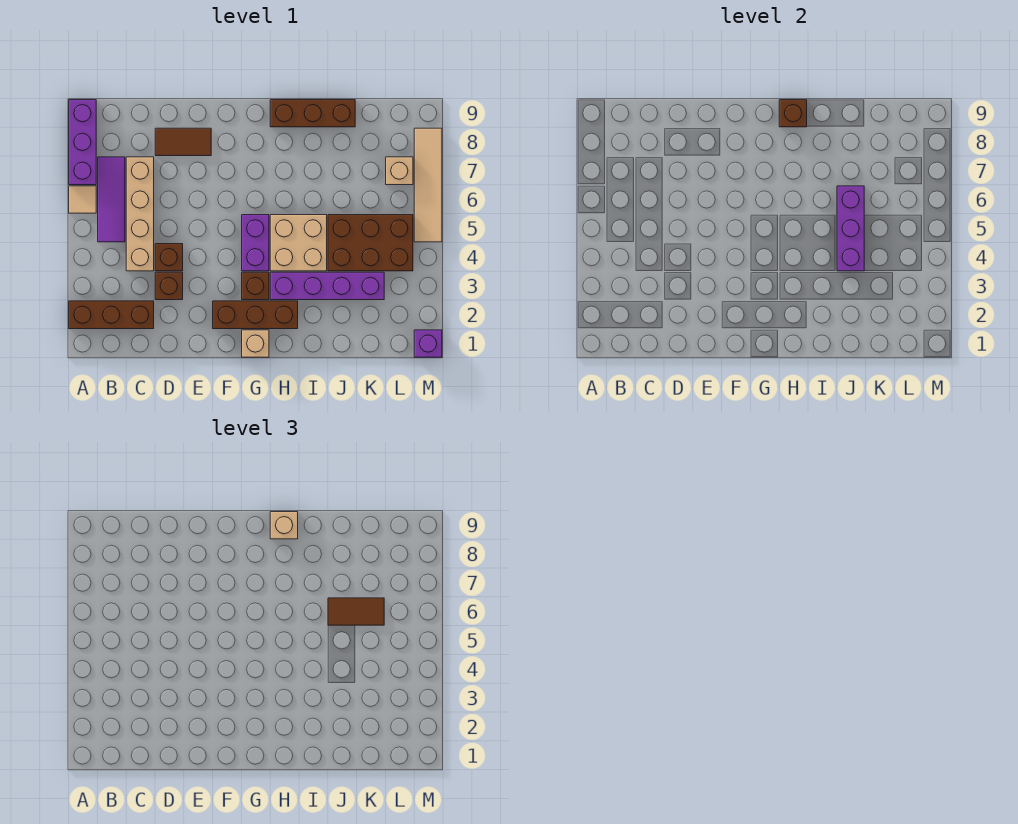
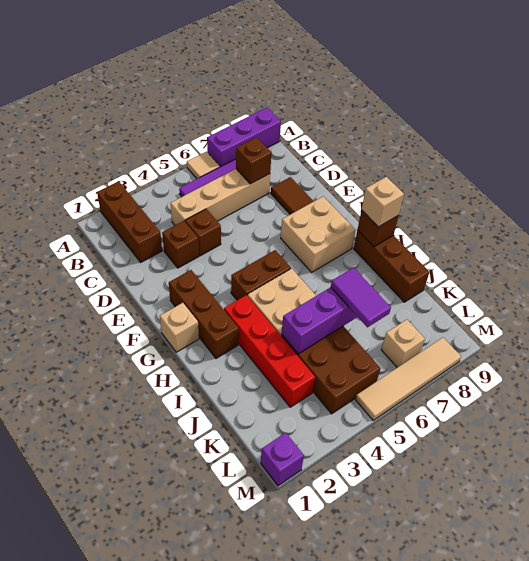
none -> tan brick F7:G8 level 1
brown brick G3 level 1 -> brown brick C7 level 2
purple brick G4:G5 level 1 -> brown brick G4:G5 level 1
purple brick H3:K3 level 1 -> red brick H3:K3 level 1
brown tile J6:K6 level 3 -> purple tile J6:K6 level 3

